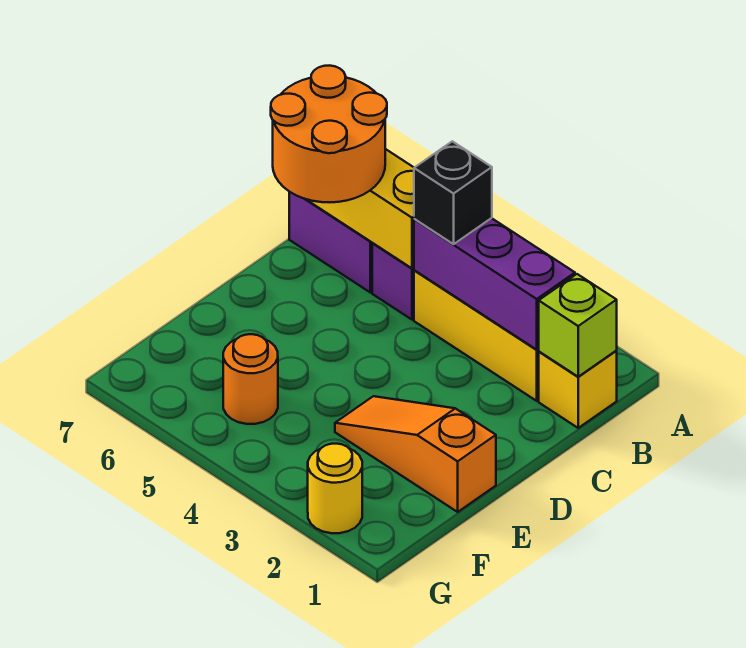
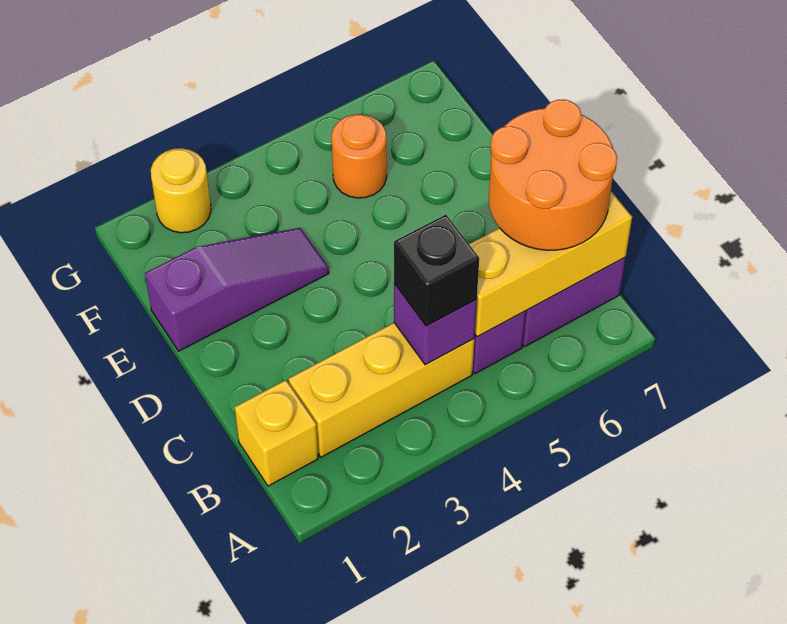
lime brick B1 level 2 -> none
purple brick B2:B4 level 2 -> purple brick B4 level 2
orange slope E1:E3 level 1 top 1 -> purple slope E1:E3 level 1 top 1

